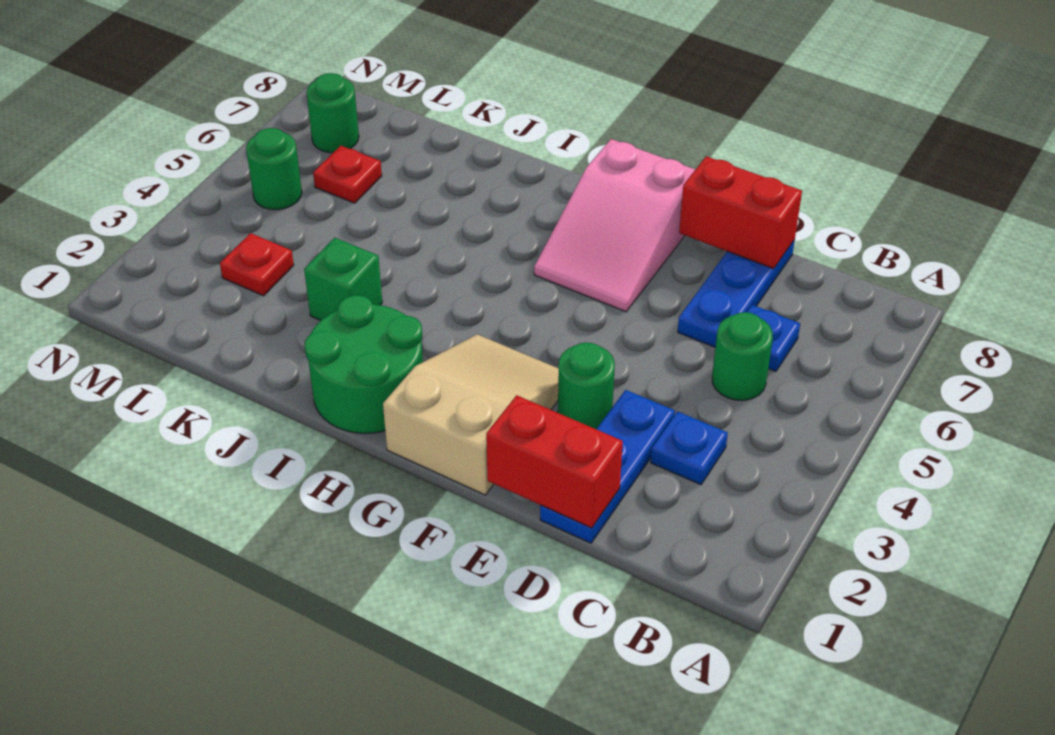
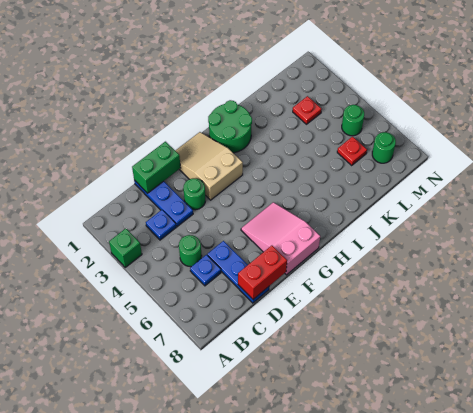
red brick D1:E1 level 2 -> green brick D1:E1 level 2
tan slope F1:G3 level 1 top 1 -> tan slope F1:G3 level 1 top 3
green brick J3 level 1 -> green brick A3 level 1

